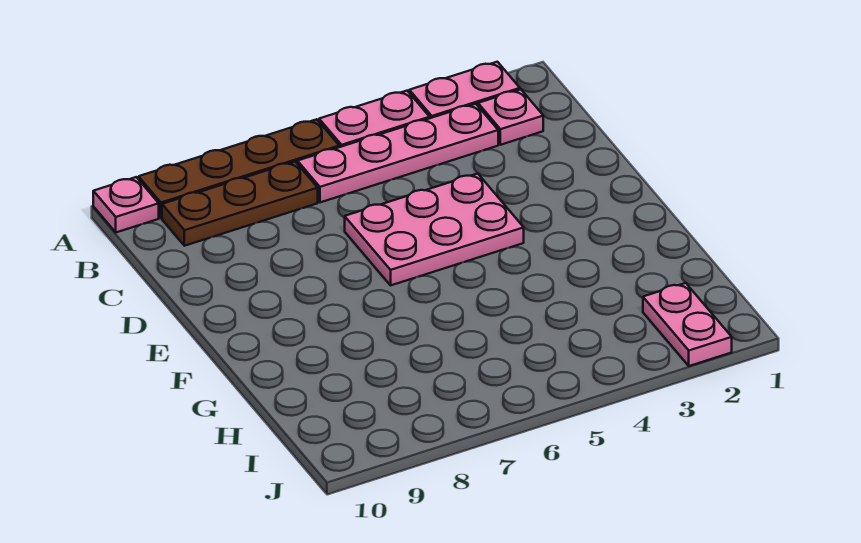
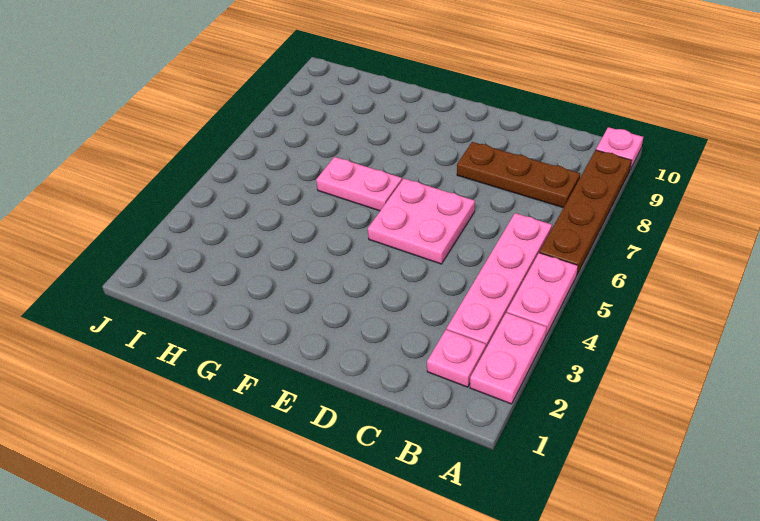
brown plate B7:B9 level 1 -> brown plate B8:D8 level 1
pink plate D4:E6 level 1 -> pink plate D5:E6 level 1
pink plate I2:J2 level 1 -> pink plate F6:G6 level 1

